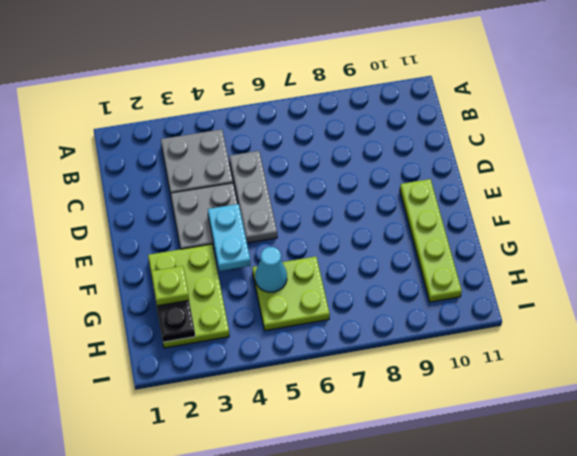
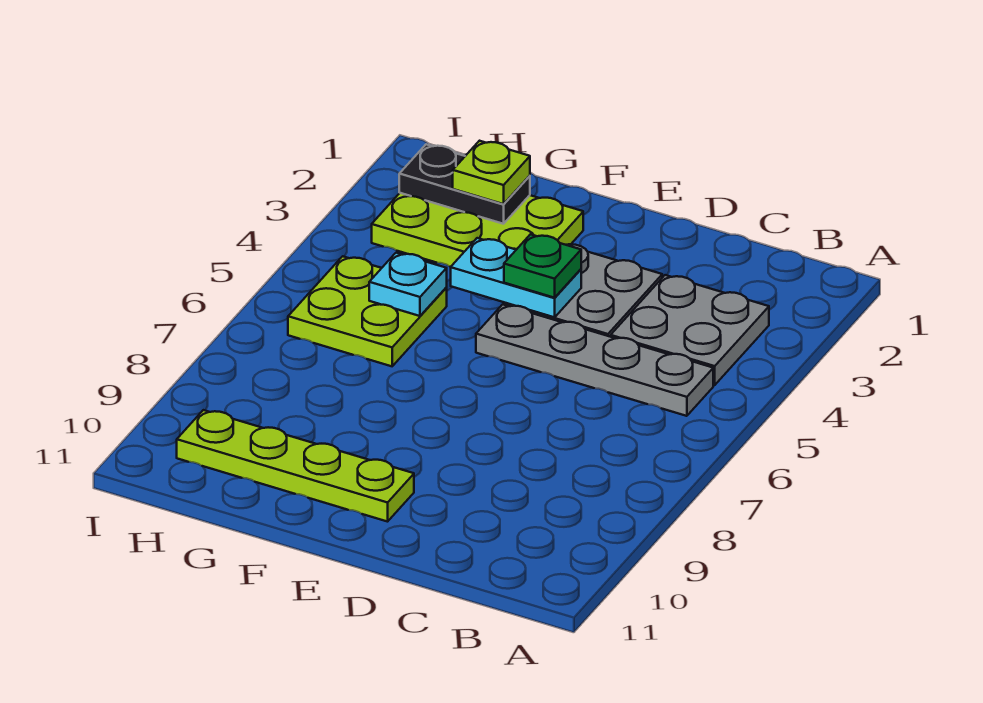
grey plate C5:E5 level 1 -> grey plate B5:E5 level 1
none -> green plate E4 level 3
cyan cone G5 level 2 -> cyan plate G5 level 2

